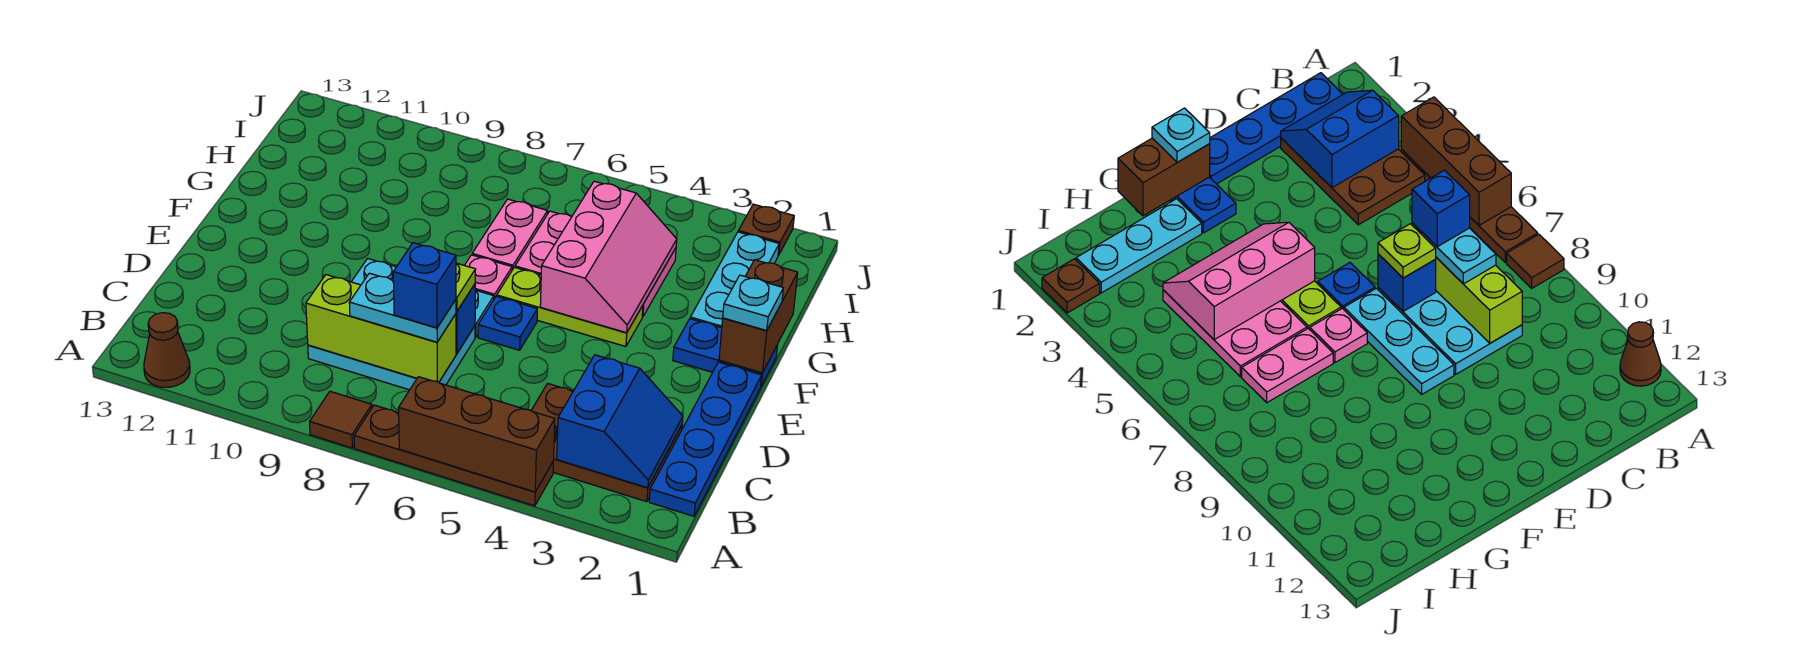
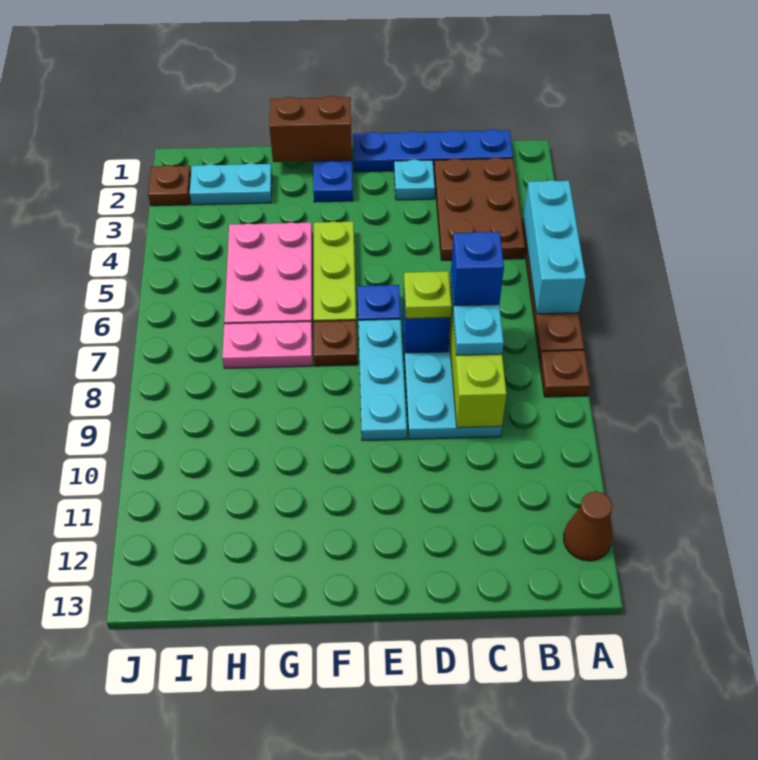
brown brick A4:A6 level 2 -> cyan brick A4:A6 level 2
brown tile A8 level 1 -> brown plate A8 level 1
blue slope B2:C3 level 2 top 3 -> none
cyan plate F1 level 3 -> cyan plate D2 level 1
pink slope F4:H5 level 2 top 5 -> none
pink plate F7 level 1 -> brown plate F7 level 1
cyan plate G2:I2 level 1 -> cyan plate H2:I2 level 1

